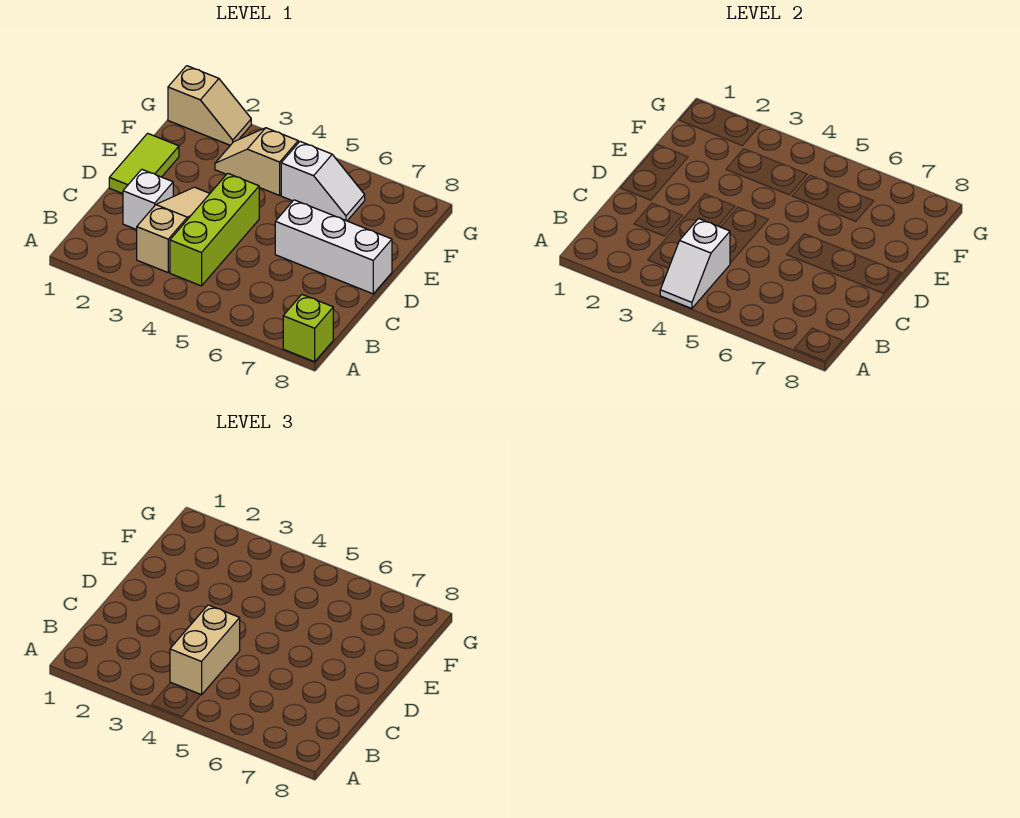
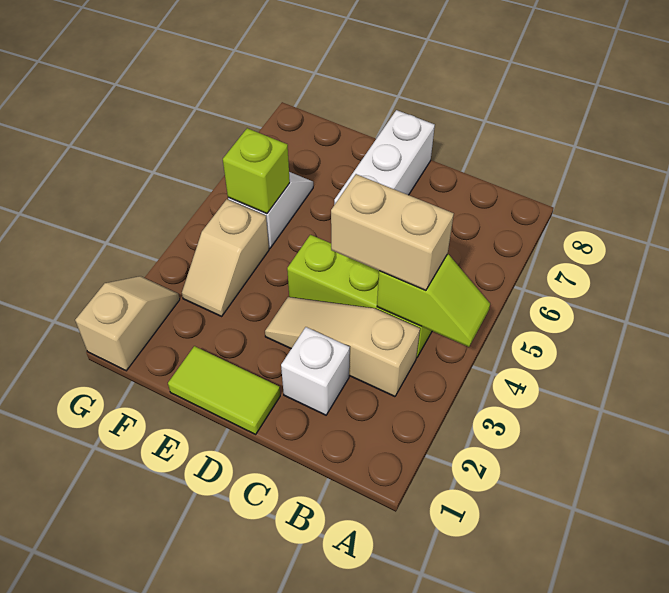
white slope A4:B4 level 2 top B -> lime slope A4:B4 level 2 top B
lime brick A8 level 1 -> lime brick F5 level 2

